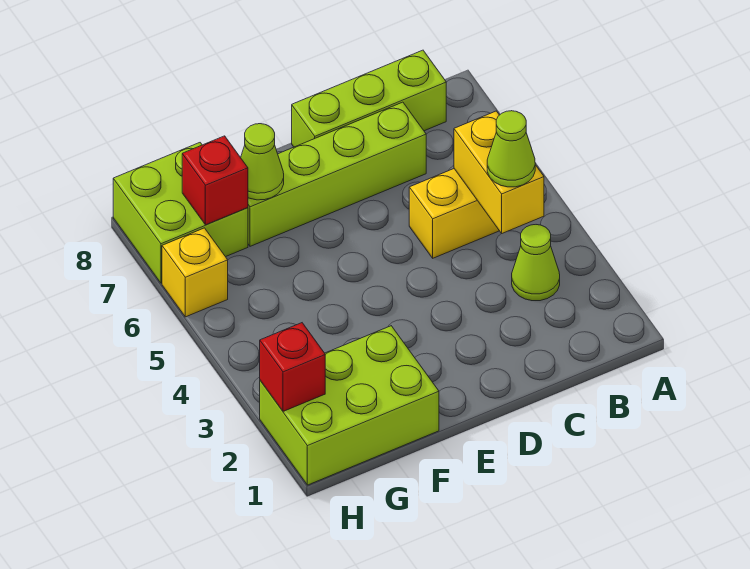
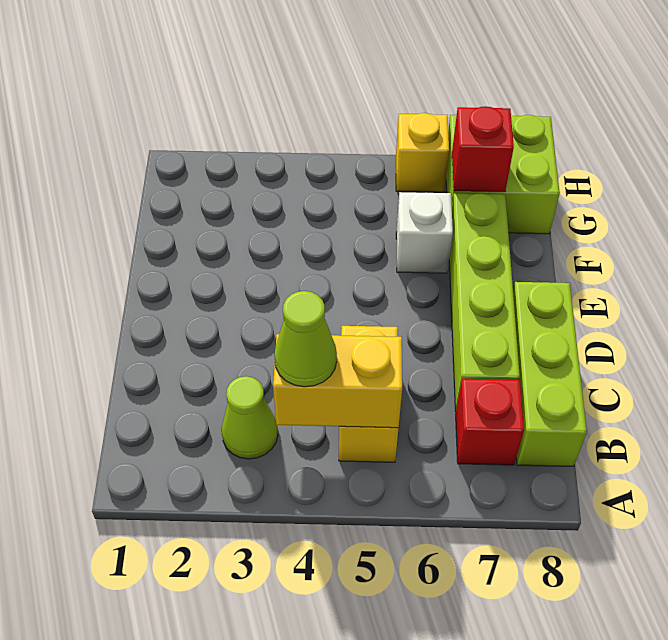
lime brick F1:H2 level 1 -> none
none -> white brick F6 level 1
lime cone F7 level 2 -> none
red brick H2 level 2 -> red brick B7 level 1

